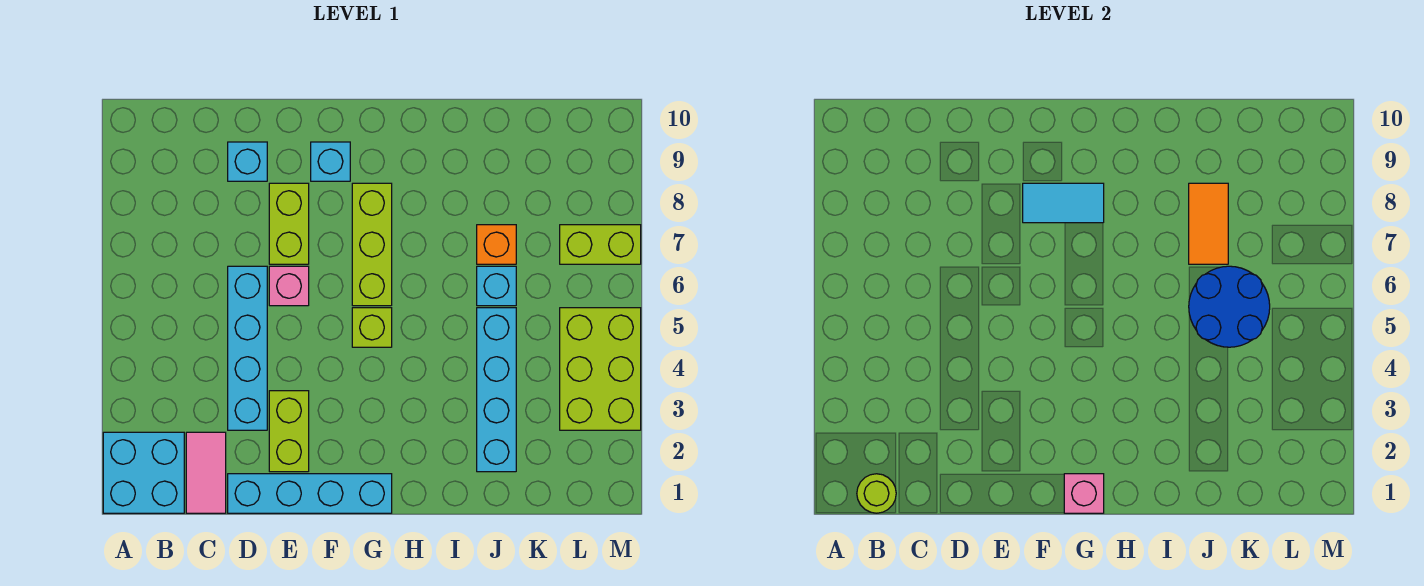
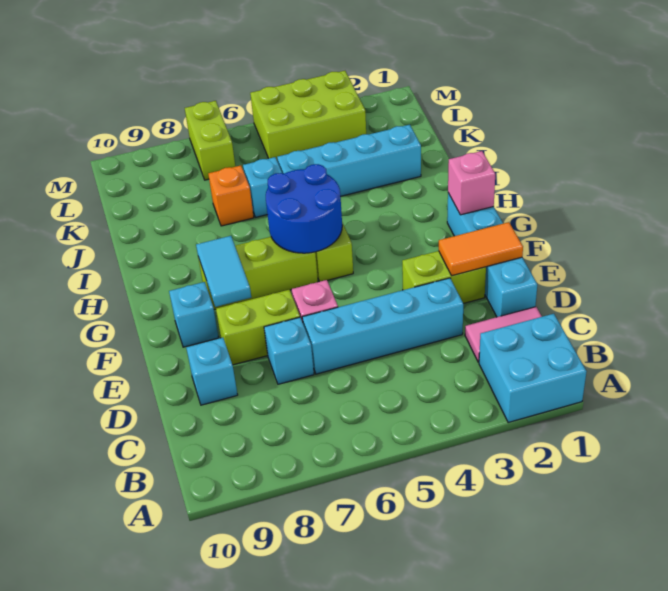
lime round brick B1 level 2 -> none
none -> cyan brick D7 level 1
blue round brick J5:K6 level 2 -> blue round brick G5:H6 level 2
orange tile J7:J8 level 2 -> orange tile E1:E2 level 2

